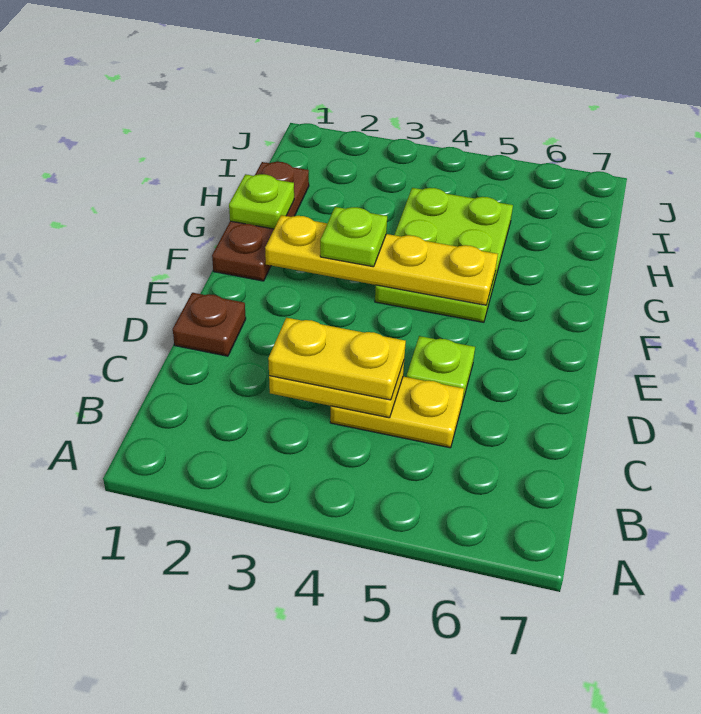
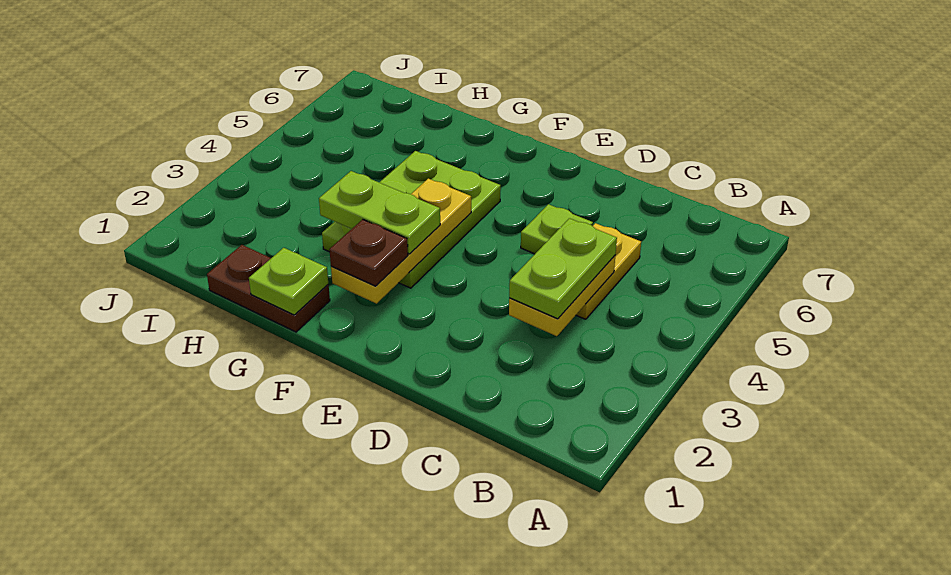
yellow plate C3:C4 level 3 -> lime plate C3:C4 level 3
brown plate D1 level 1 -> brown plate F2 level 3
brown plate F1:H1 level 1 -> brown plate G1:H1 level 1
yellow plate F2:F5 level 2 -> yellow plate F2:F4 level 2
lime plate F3 level 3 -> lime plate F3:G3 level 3
lime plate F4:H5 level 1 -> lime plate F3:G5 level 1

